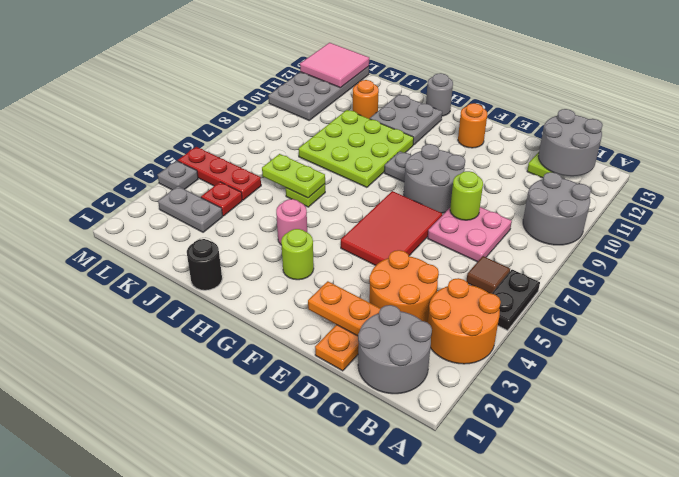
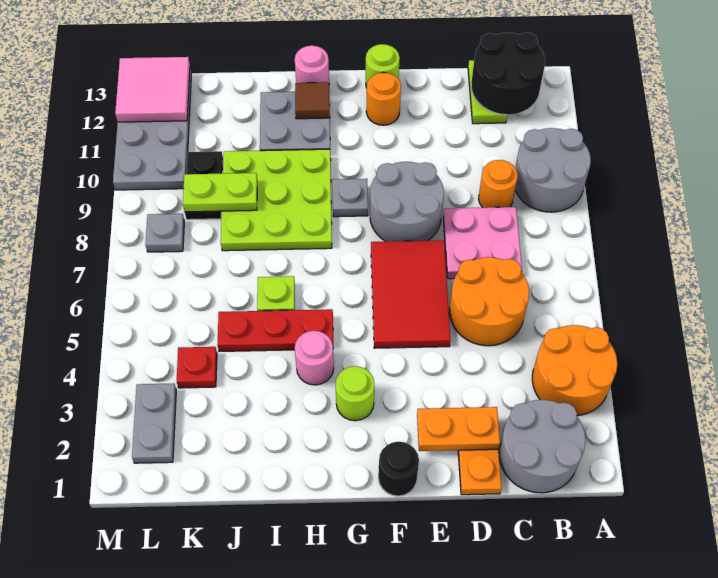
black plate A5:A6 level 1 -> black plate K9:K10 level 1
brown tile B6 level 1 -> brown tile H12 level 2
grey round brick B12:C13 level 2 -> black round brick B12:C13 level 2
orange round brick C3:D4 level 1 -> orange round brick C5:D6 level 1
lime round brick D8 level 2 -> lime round brick F13 level 1
grey round brick H13 level 1 -> pink round brick H13 level 1
black round brick I1 level 1 -> black round brick F1 level 1
lime plate I6:J6 level 2 -> lime plate J9:K9 level 2
orange round brick J11 level 1 -> orange round brick C9 level 1
grey plate K3:L3 level 1 -> grey plate L2:L3 level 1
red plate K5:M5 level 1 -> red plate H5:J5 level 1
grey plate M4 level 1 -> grey plate L8 level 1

